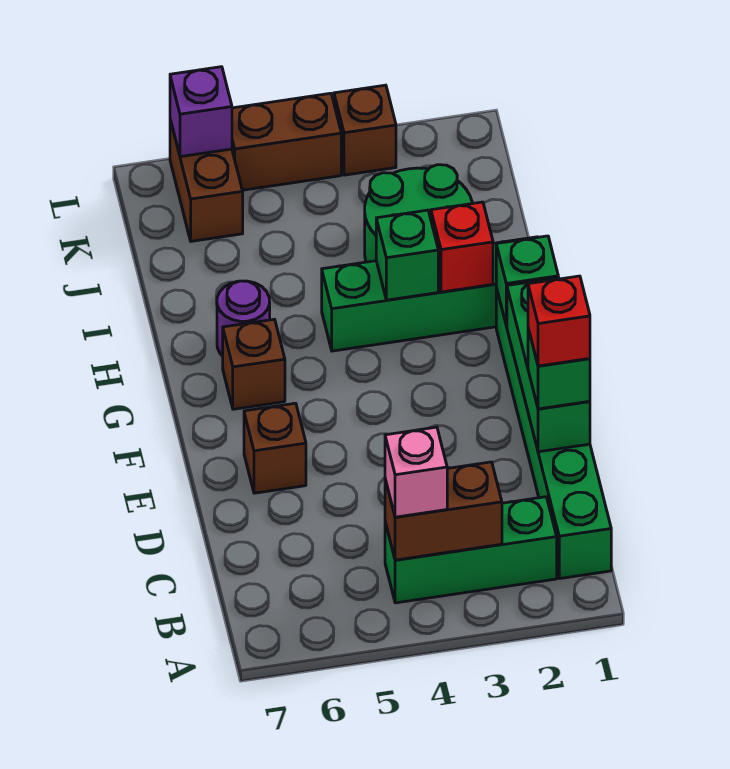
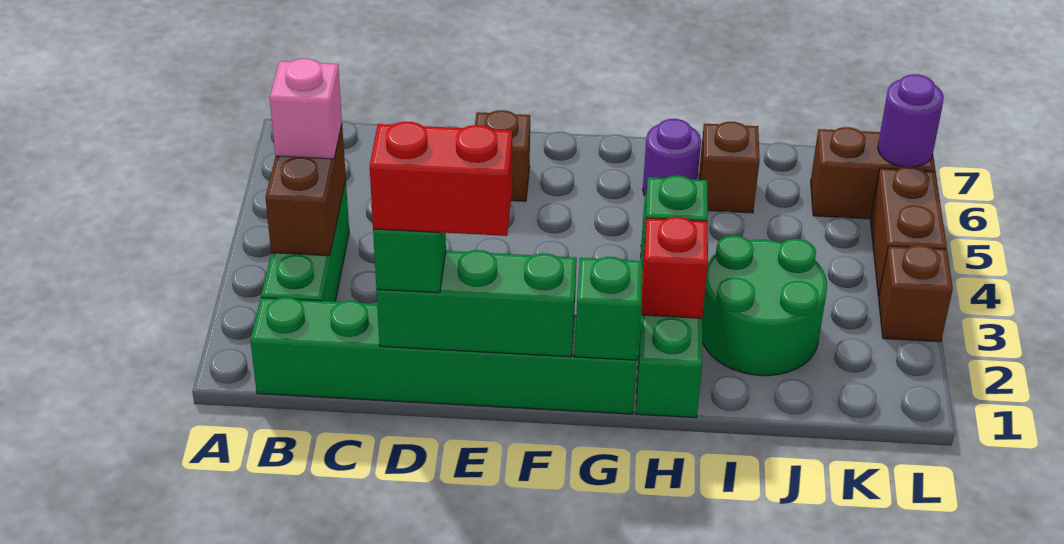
red brick D1 level 4 -> red brick D1:E1 level 4
brown brick G6 level 1 -> brown brick I6 level 1
purple brick L6 level 2 -> purple round brick L6 level 2

